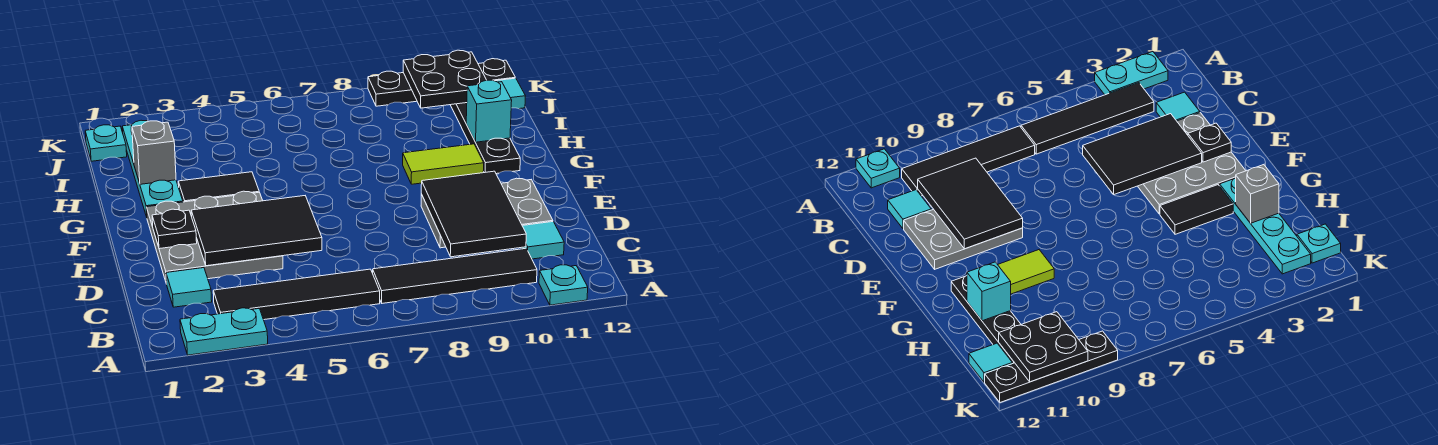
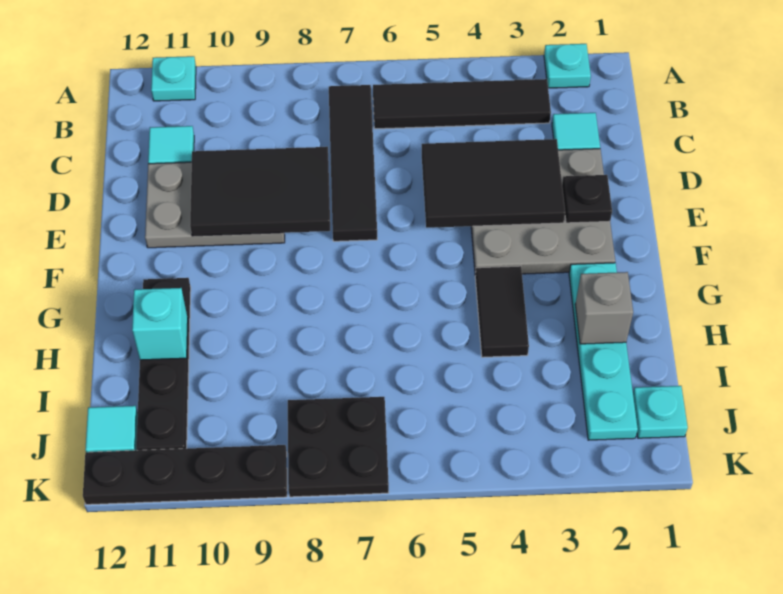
cyan plate A2:A3 level 1 -> cyan plate A2 level 1
black tile B7:B10 level 1 -> black tile B7:E7 level 1
black tile C9:E10 level 2 -> black tile D8:E10 level 2
black tile G3:G4 level 1 -> black tile G4:H4 level 1
lime tile G9:G10 level 1 -> none
black plate J10:K11 level 2 -> black plate J7:K8 level 1

